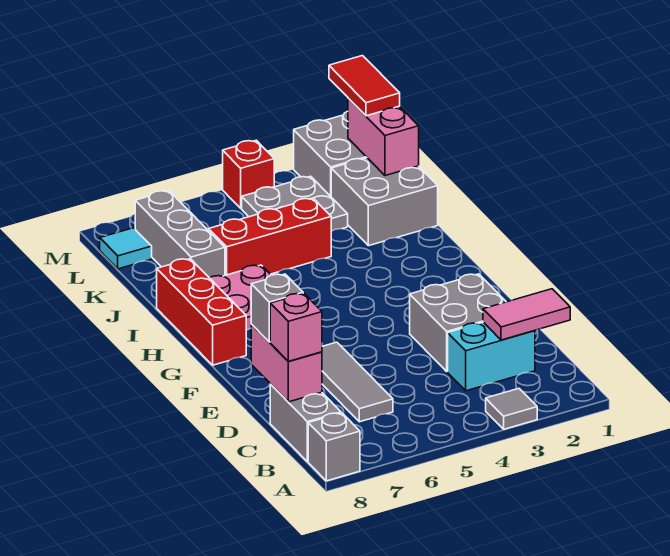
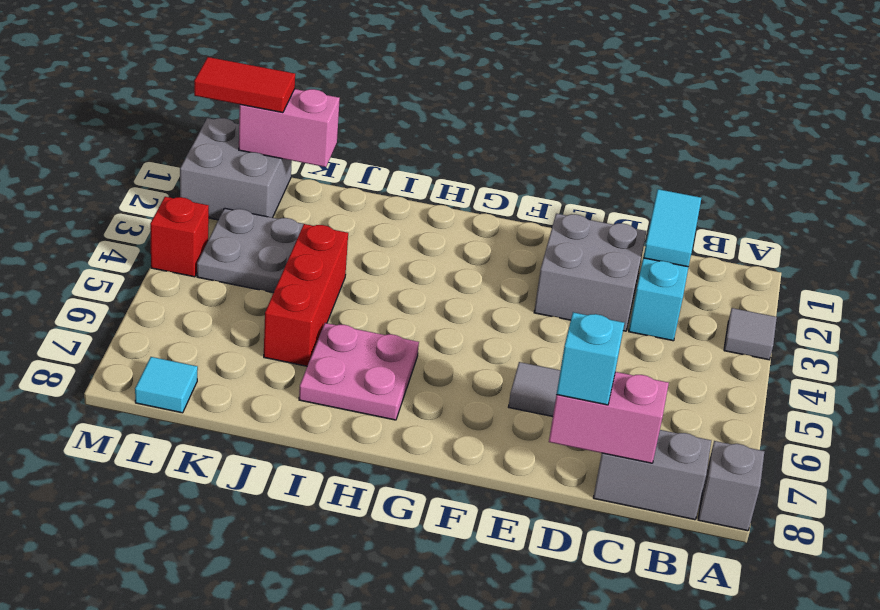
pink tile C1:C2 level 2 -> cyan tile C1:C2 level 2
pink brick C8 level 3 -> none
grey brick D8 level 3 -> cyan brick D8 level 3
red brick G8:I8 level 1 -> none
grey brick J1:K2 level 1 -> none
grey brick J7:L7 level 1 -> none

